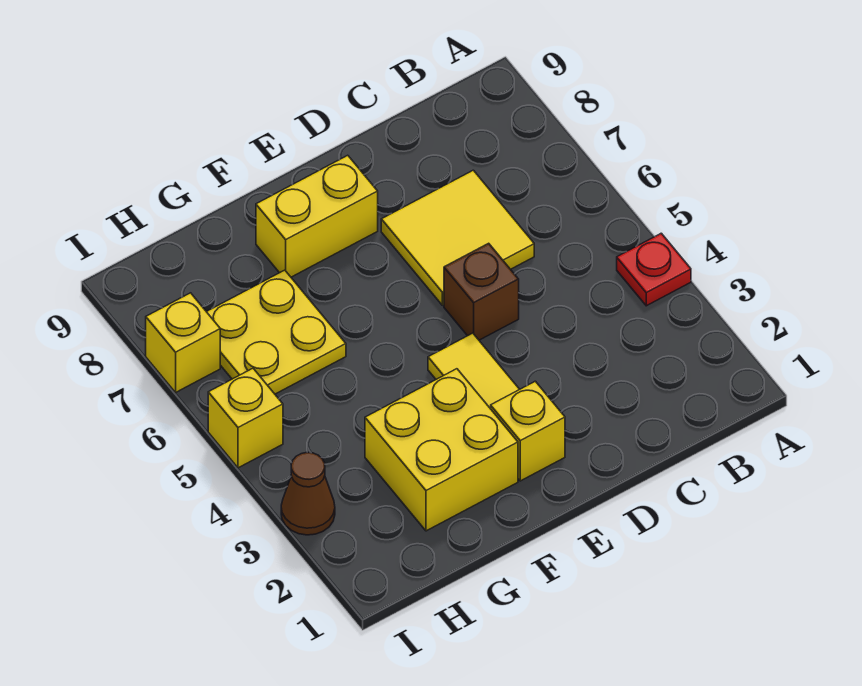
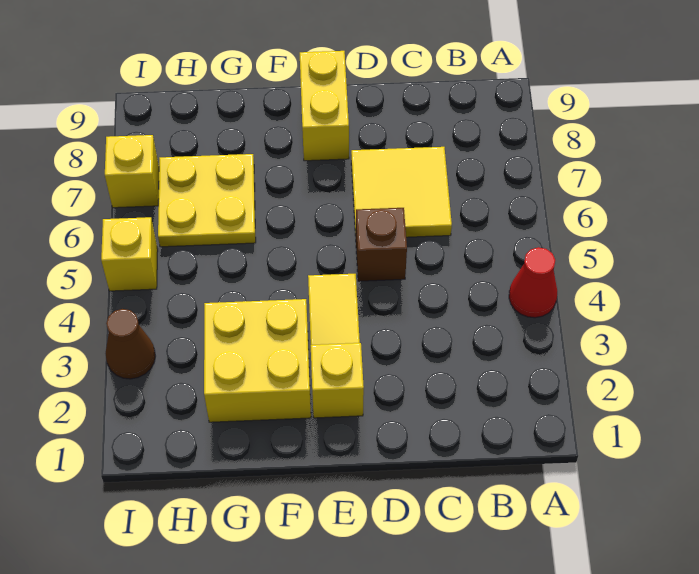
red plate A4 level 1 -> red cone A4 level 1
yellow brick E8:F8 level 1 -> yellow brick E8:E9 level 1

